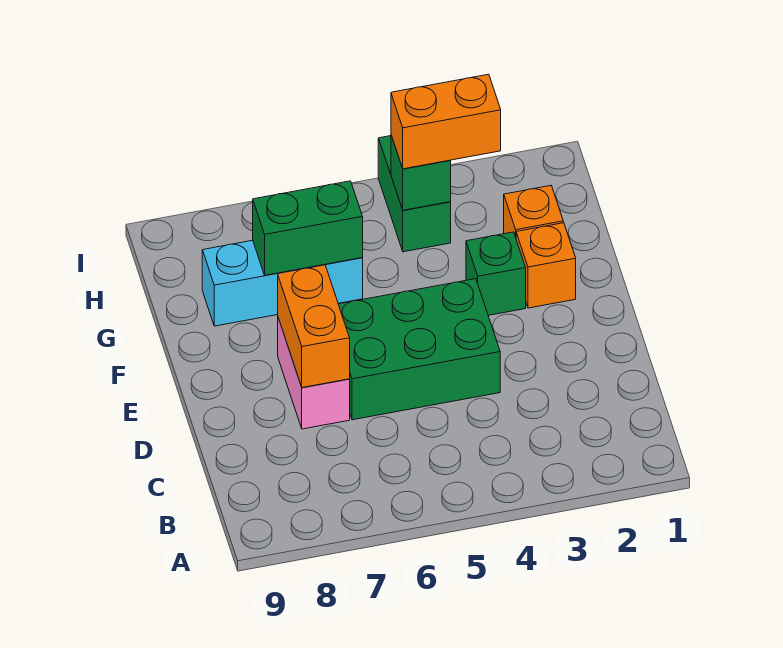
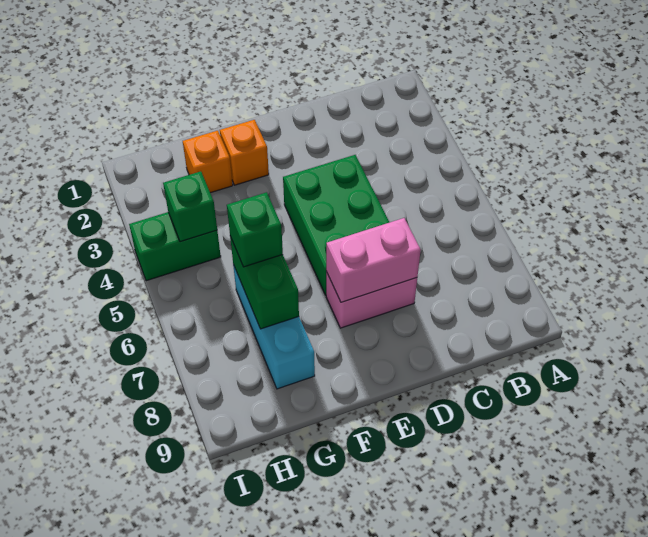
orange brick D7:E7 level 2 -> pink brick D7:E7 level 2
green brick F3 level 1 -> green brick G6 level 3
orange brick H3:H4 level 3 -> none

